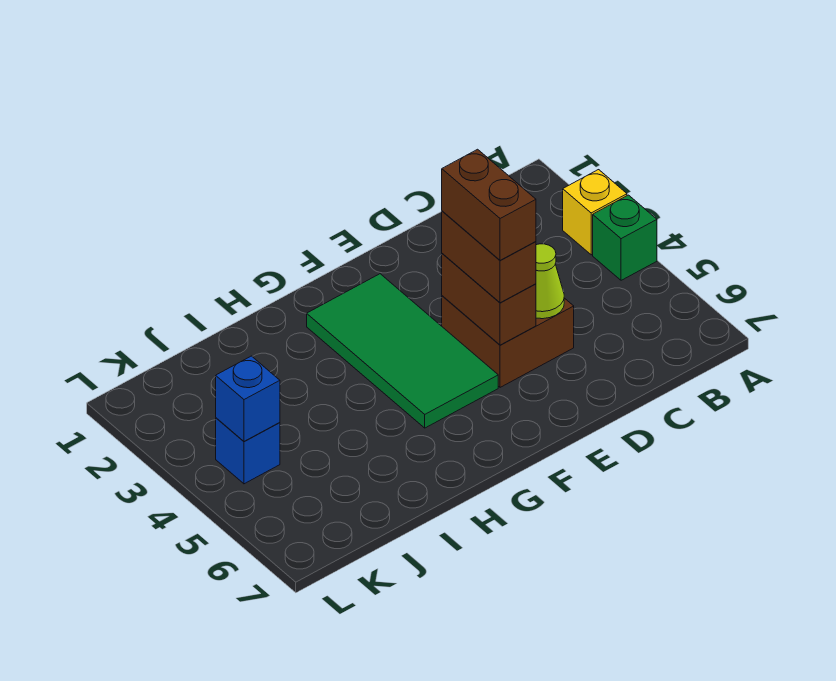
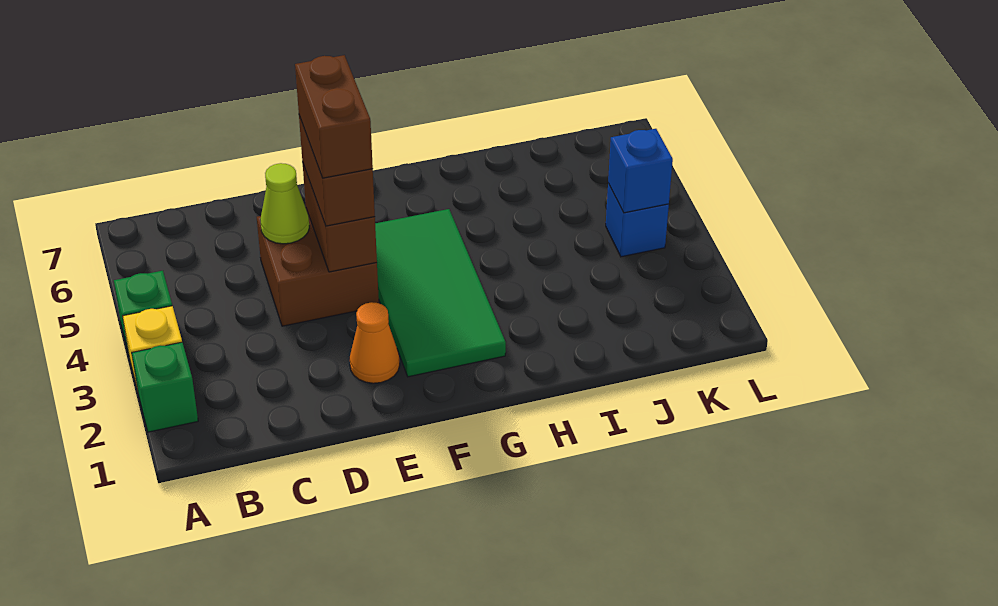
none -> green brick A2 level 1
none -> orange cone E2 level 1

